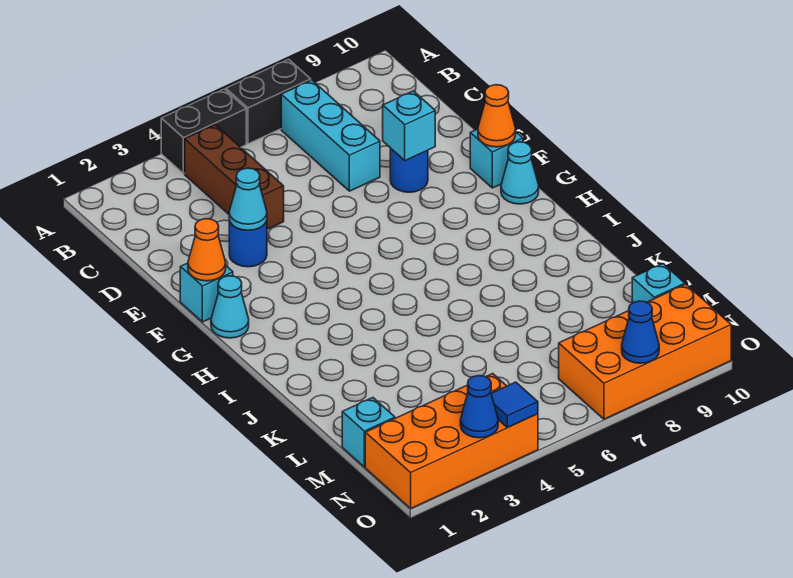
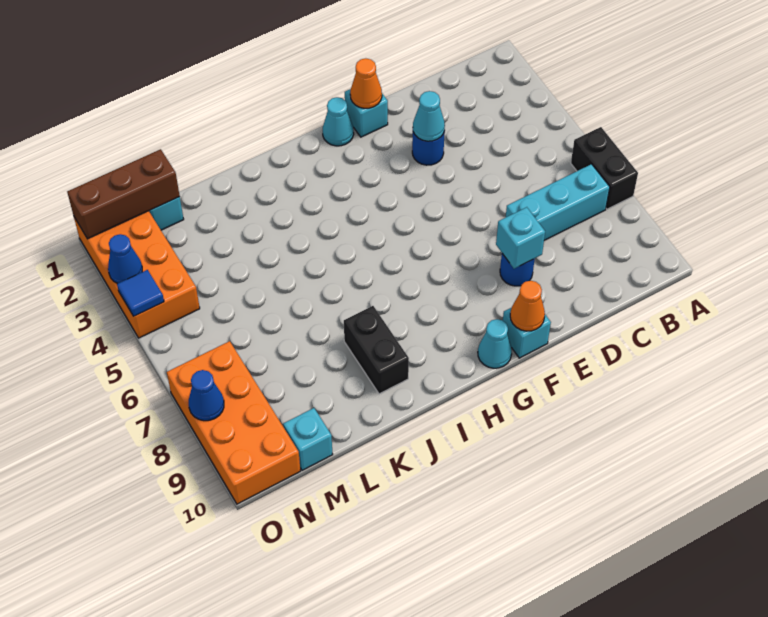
black brick A4:A5 level 1 -> black brick J8:J9 level 1
brown brick B4:D4 level 1 -> brown brick M1:O1 level 2

